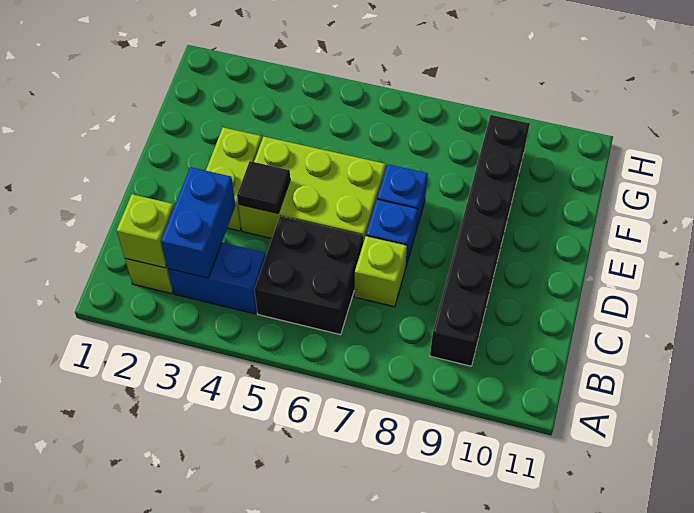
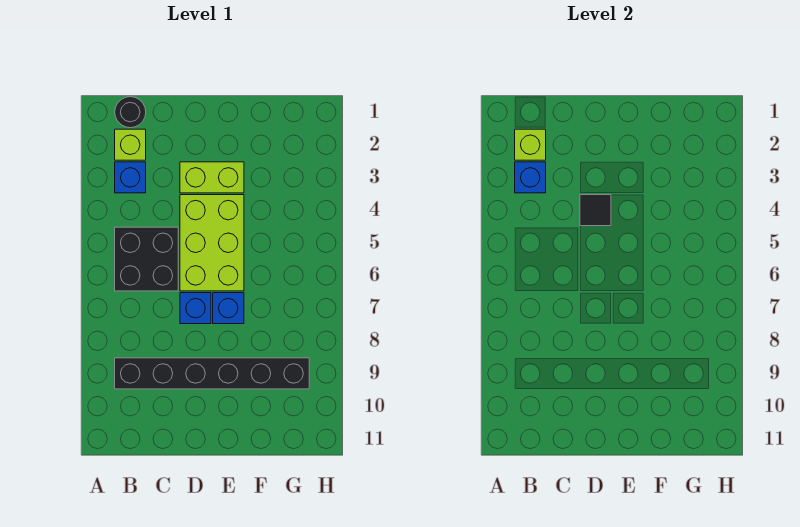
none -> black round brick B1 level 1
blue brick B3:B4 level 1 -> blue brick B3 level 1
blue brick B3:C3 level 2 -> blue brick B3 level 2
lime brick C7 level 1 -> none

